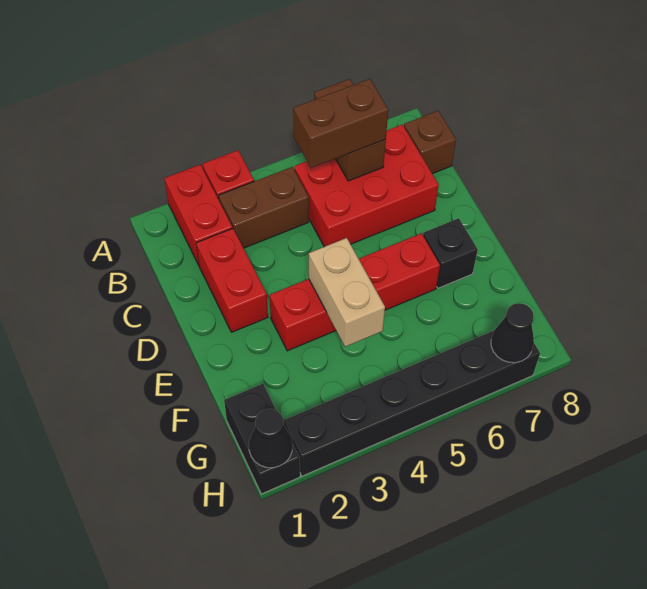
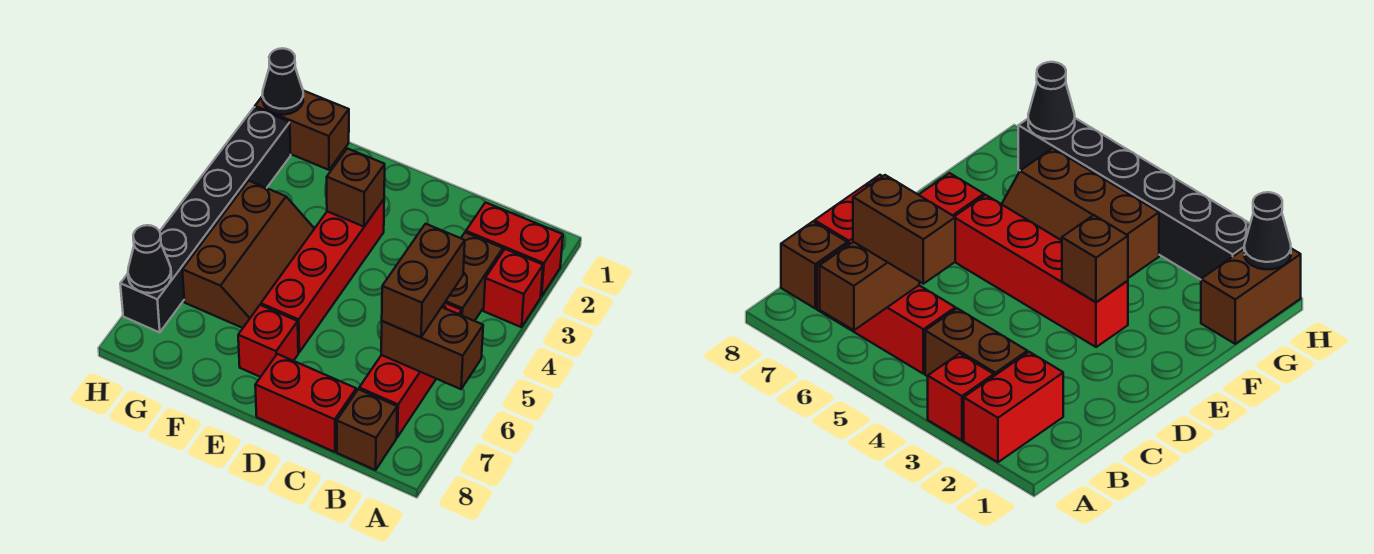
red brick B5:C7 level 1 -> red brick B5:B7 level 1
red brick C2:D2 level 1 -> red brick C8:D8 level 1
none -> brown brick E3 level 2
tan brick E4:F4 level 2 -> none
black brick E7 level 1 -> red brick E7 level 1
none -> brown slope F4:G6 level 1 top G
black brick G1:H1 level 1 -> brown brick G1:H1 level 1

